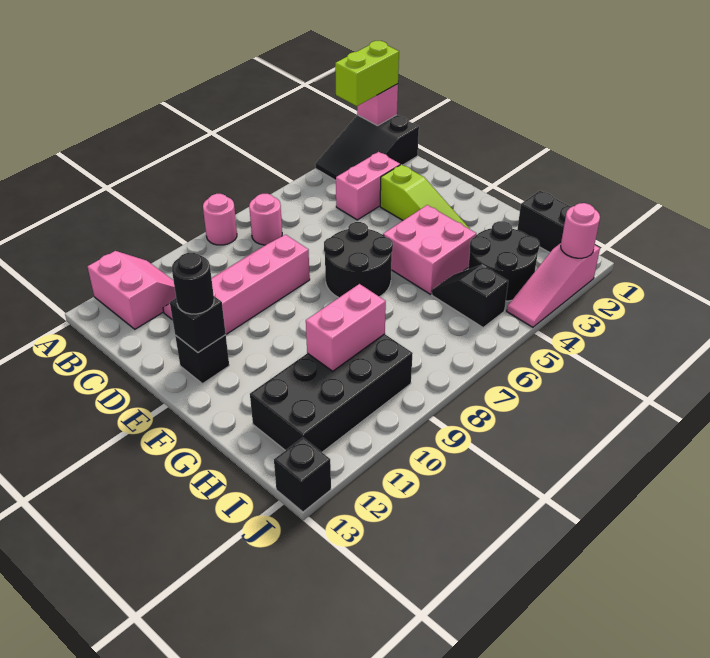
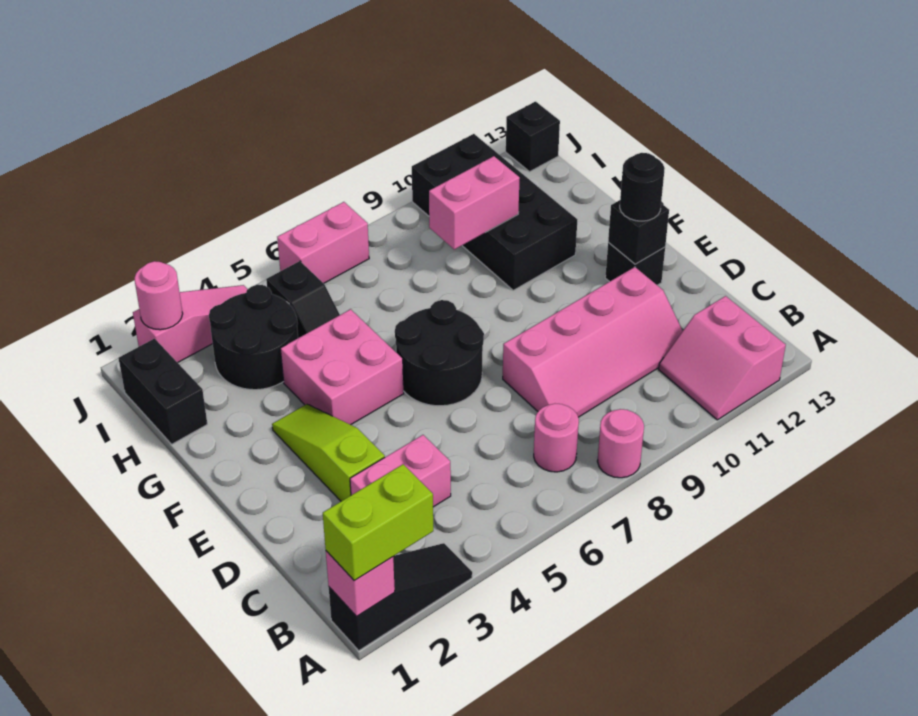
black slope A1:B3 level 1 top 1 -> black slope A1:A3 level 1 top 1
black brick H9:I12 level 1 -> black brick G10:J11 level 1
none -> pink brick J6:J7 level 1

